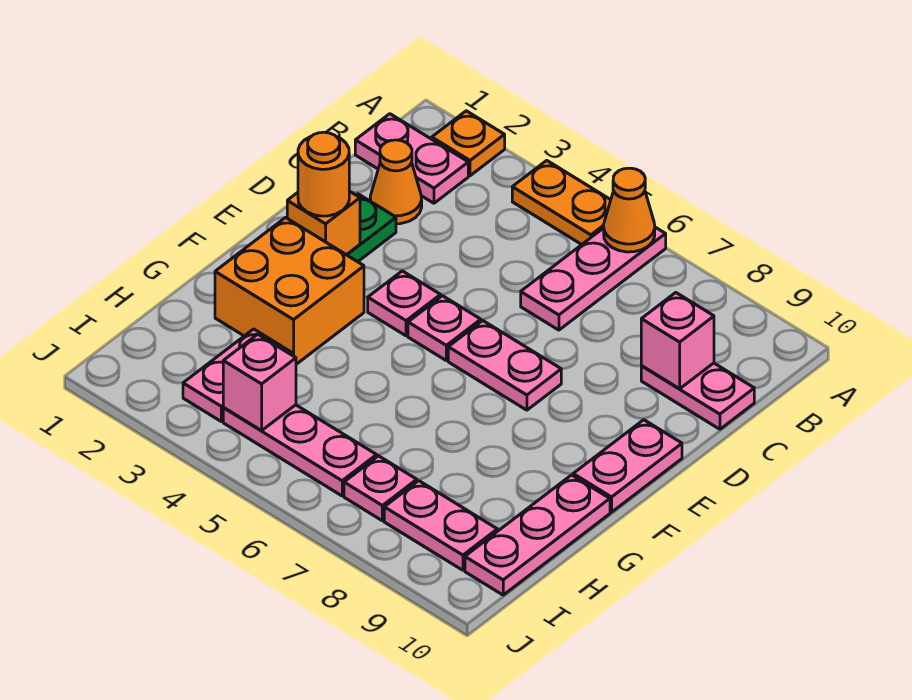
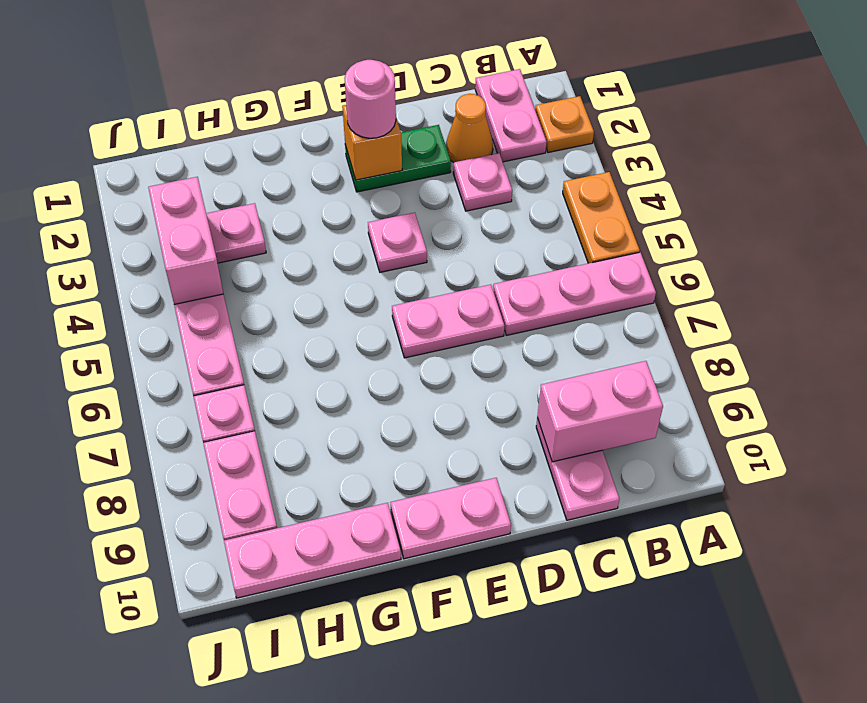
orange cone A6 level 2 -> none
pink brick C9 level 2 -> pink brick B9:C9 level 2
orange round brick E2 level 3 -> pink round brick E2 level 3
pink plate E5 level 1 -> pink plate C3 level 1
pink plate E6:E7 level 1 -> pink plate D6:E6 level 1
orange brick F2:G3 level 1 -> none
pink brick I4 level 2 -> pink brick I3:I4 level 2

